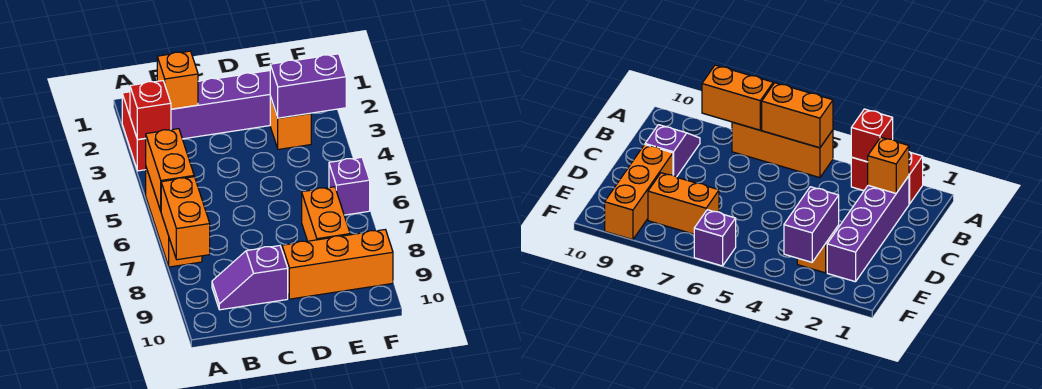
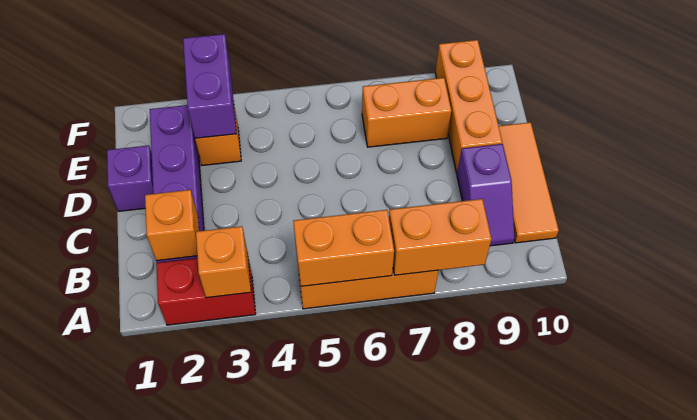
red brick A3 level 2 -> orange brick A3 level 2
none -> orange tile B10:D10 level 1
purple brick F6 level 1 -> purple brick D1 level 1

